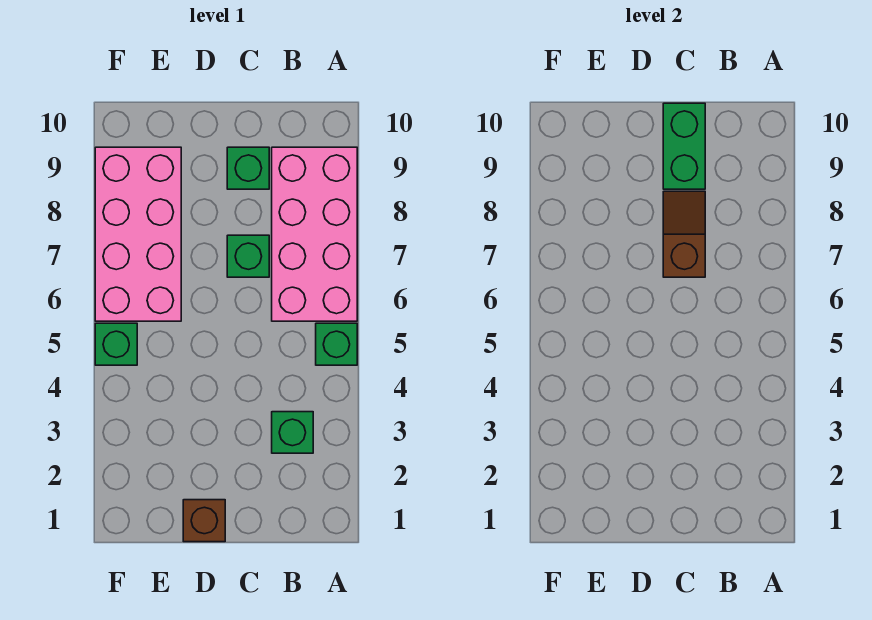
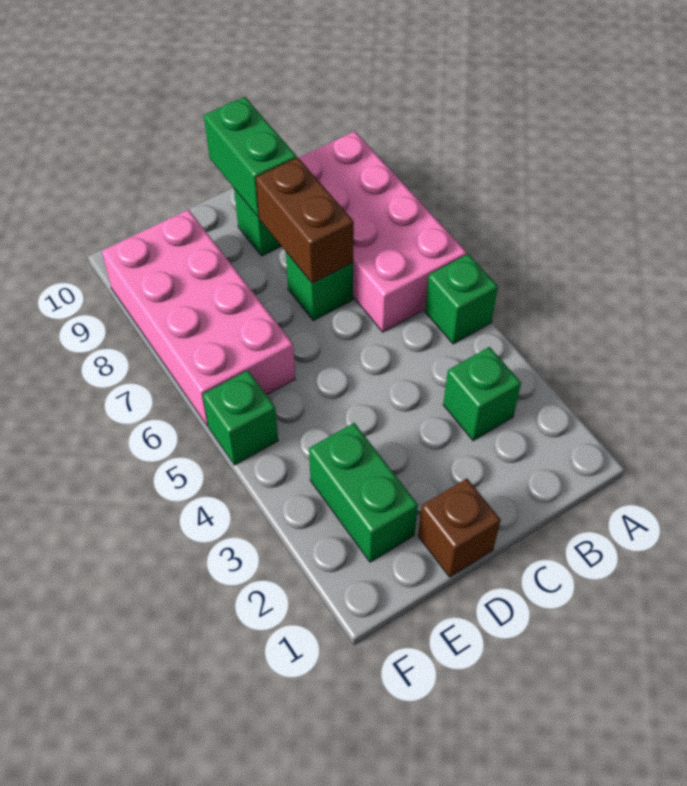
brown slope C7:C8 level 2 top 7 -> brown brick C7:C8 level 2
none -> green brick E2:E3 level 1

